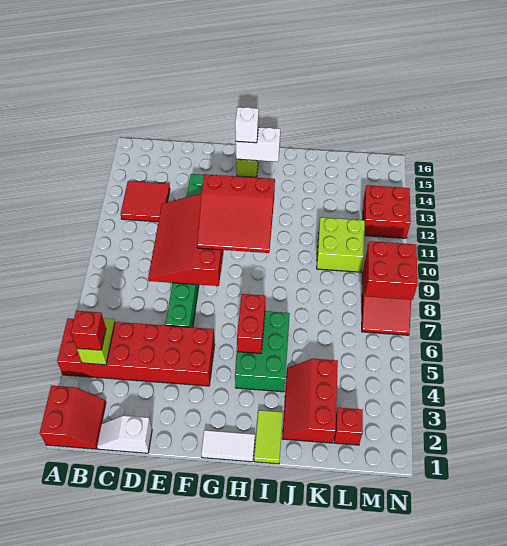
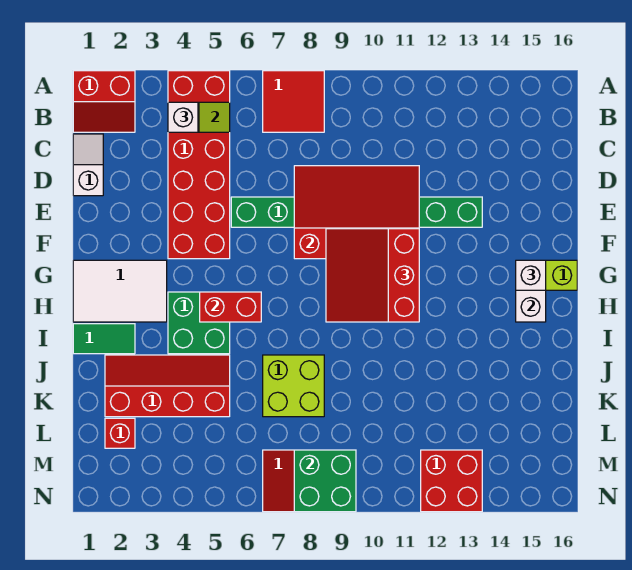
red brick B4 level 3 -> white brick B4 level 3
red tile B12:C13 level 1 -> red tile A7:B8 level 1
white tile G1:H1 level 1 -> white tile G1:H3 level 1
green brick H4:I6 level 1 -> green brick H4:I5 level 1
lime tile I1:I2 level 1 -> green tile I1:I2 level 1
red slope J2:K4 level 1 top K -> red slope J2:K5 level 1 top K
lime brick K10:L11 level 1 -> lime brick J7:K8 level 1
red brick M8:N9 level 2 -> green brick M8:N9 level 2

